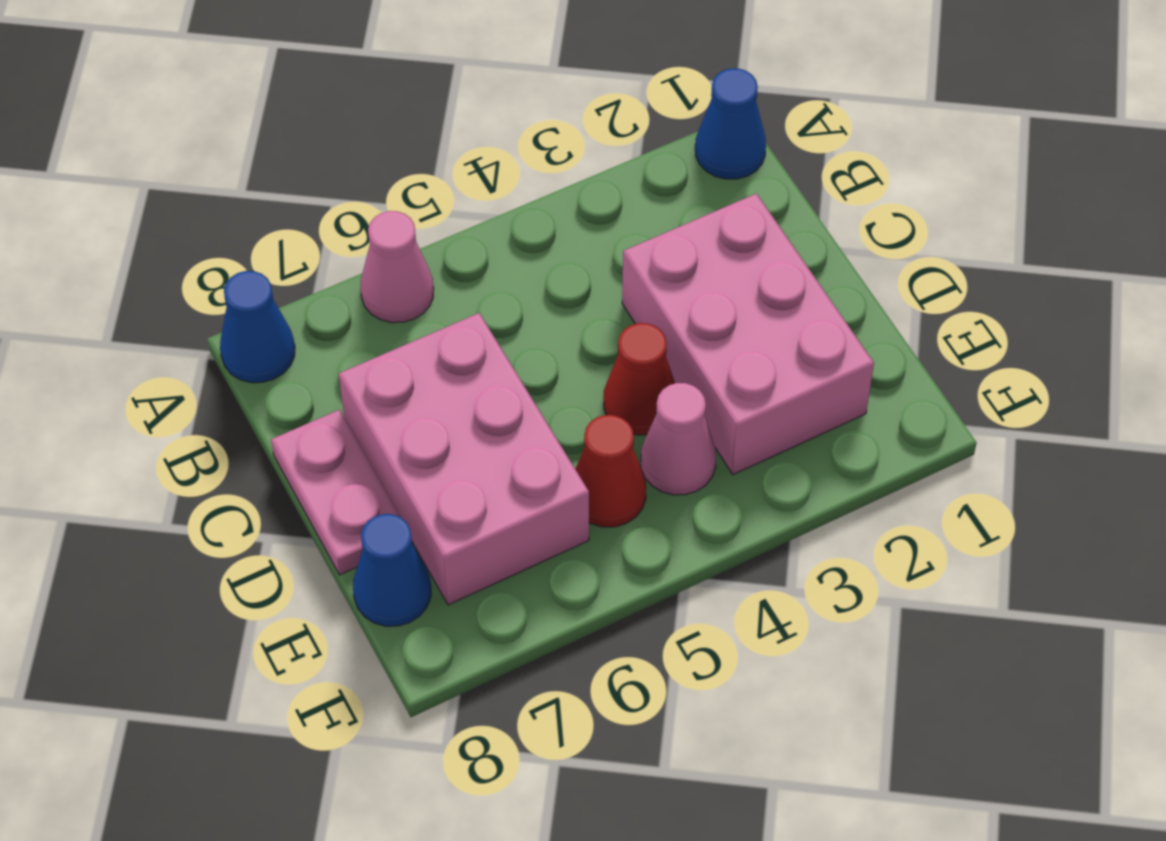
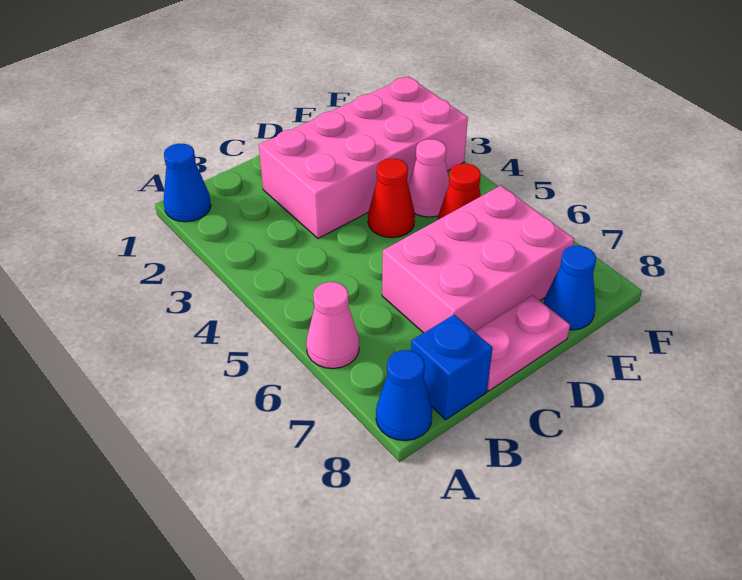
none -> blue brick B8 level 1
pink brick C2:E3 level 1 -> pink brick C2:F3 level 1

